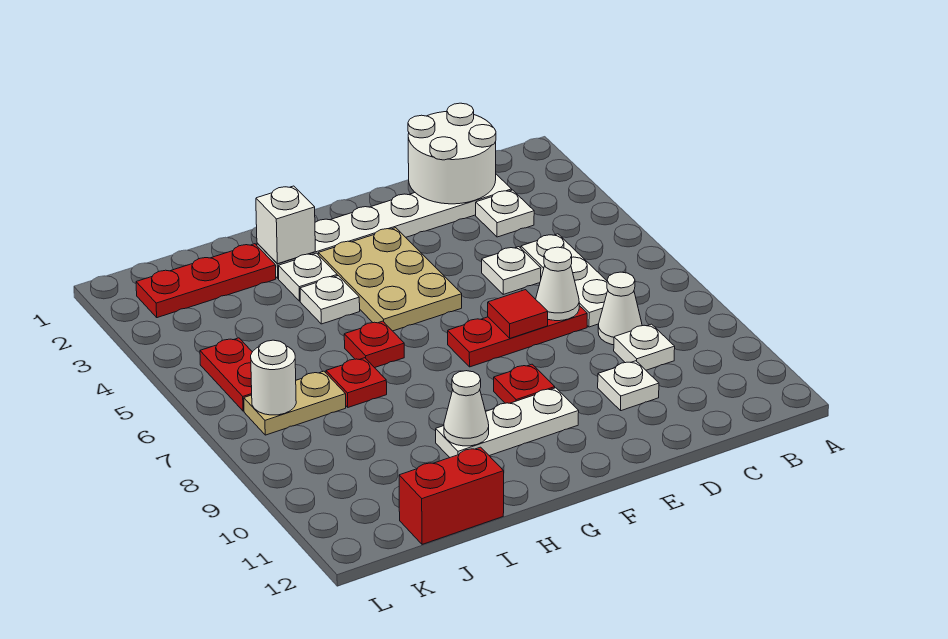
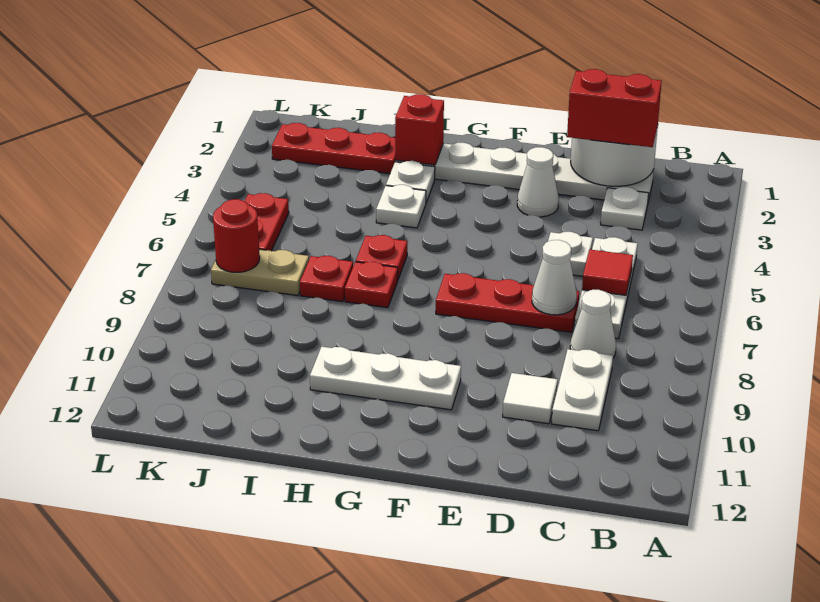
white plate C9 level 1 -> white plate C9:C10 level 1
white plate D10 level 1 -> white tile D10 level 1
red tile E7 level 2 -> red tile C6 level 2
tan plate F3:G5 level 1 -> none
red plate F9 level 1 -> red plate H7 level 1
white brick H2 level 2 -> red brick H2 level 2
white cone H10 level 2 -> white cone E3 level 1
red brick I12:J12 level 1 -> red brick C2:D2 level 3
white round brick K7 level 2 -> red round brick K7 level 2

